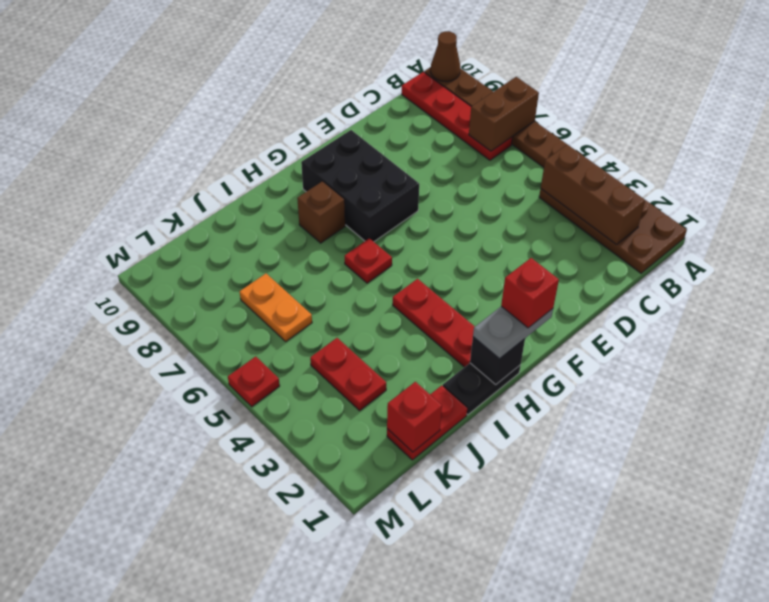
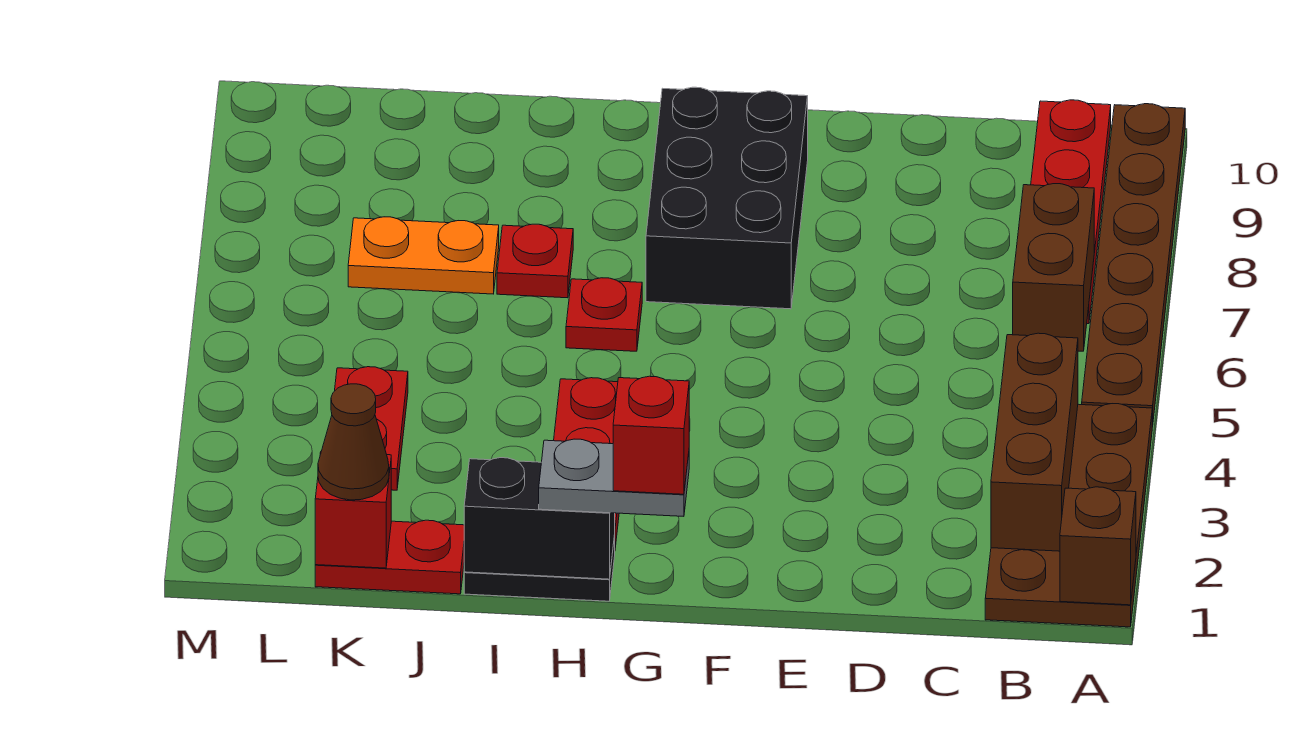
brown brick A7:B7 level 2 -> brown brick B6:B7 level 2
brown cone A10 level 2 -> brown cone K1 level 3
black brick H1 level 2 -> black brick H1:I1 level 2
brown brick H8 level 1 -> brown brick A1 level 2
orange plate K6:K7 level 1 -> orange plate J7:K7 level 1
red plate M5 level 1 -> red plate I7 level 1

